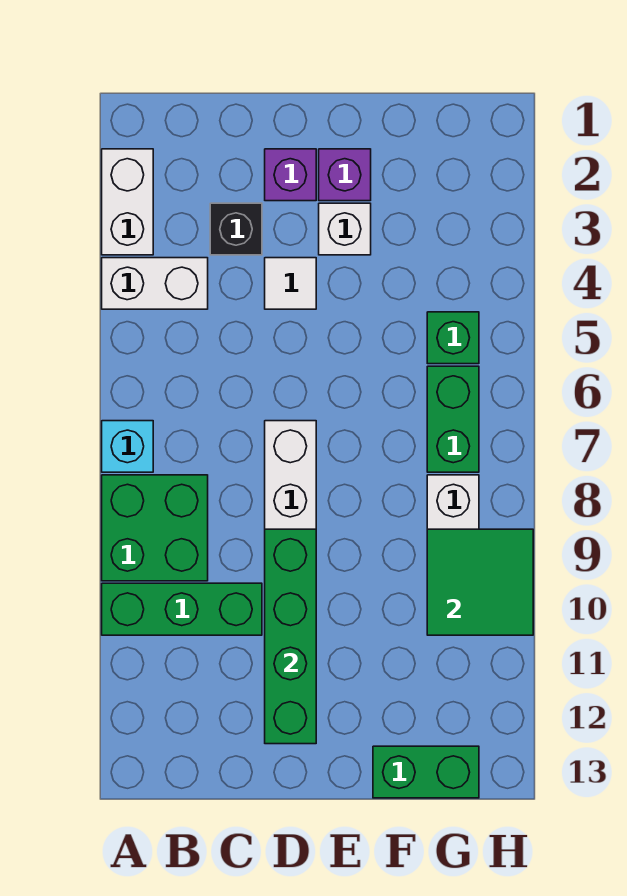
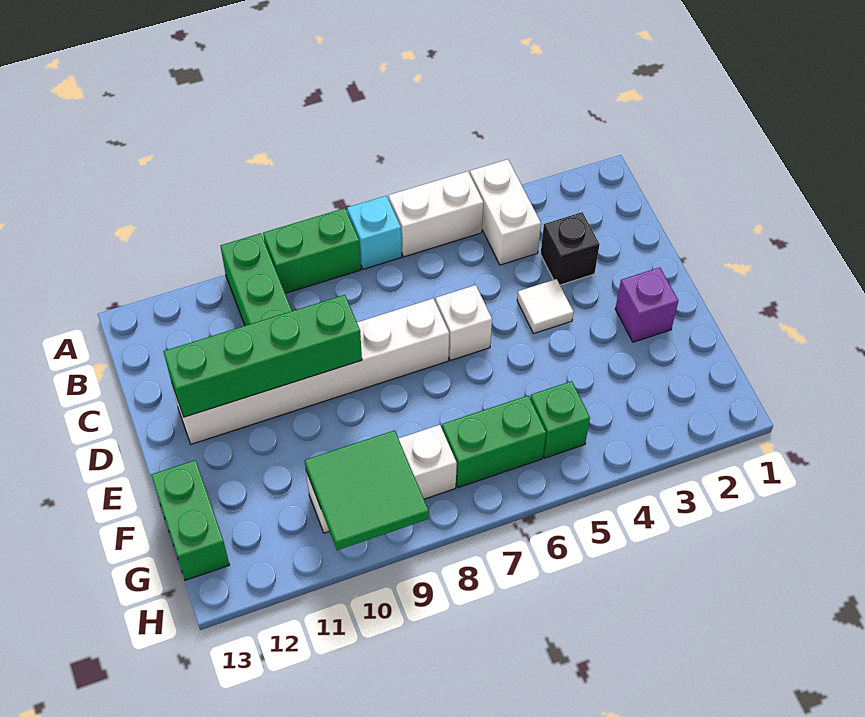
white brick A2:A3 level 1 -> white brick A5:A6 level 1
green brick A8:B9 level 1 -> green brick A8:A9 level 1
purple brick D2 level 1 -> none
white brick E3 level 1 -> white brick D6 level 1

